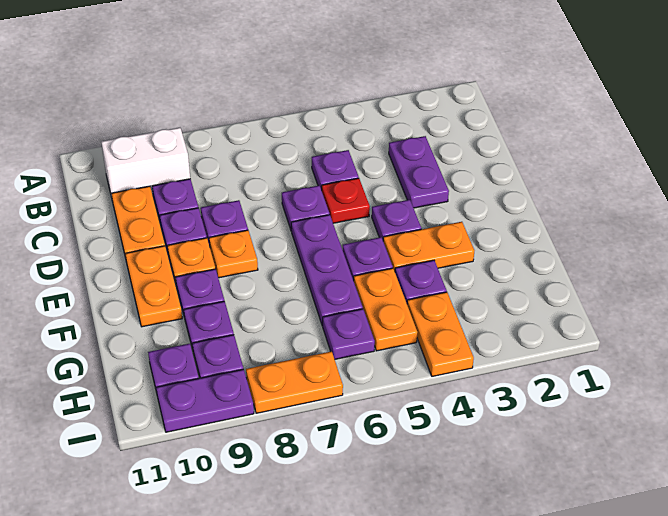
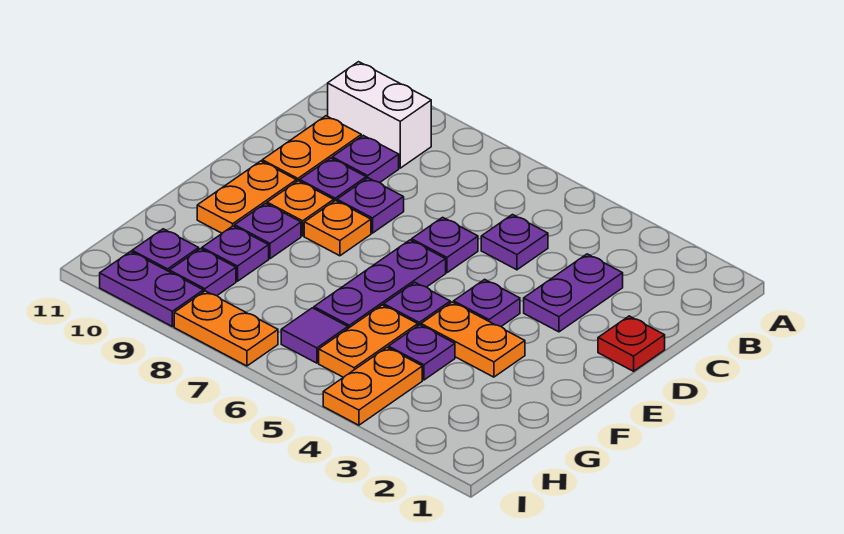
red plate D5 level 1 -> red plate D1 level 1
purple plate H6 level 1 -> purple tile H6 level 1

